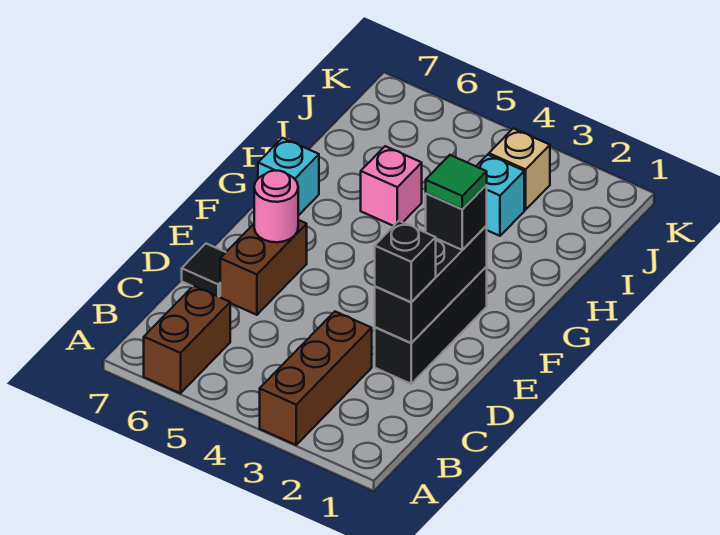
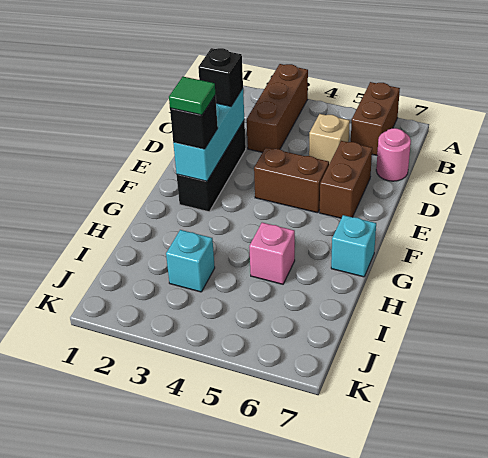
black brick D2:F2 level 2 -> cyan brick D2:F2 level 2
black tile D7 level 1 -> none
none -> brown brick E4:E5 level 1
pink round brick E6 level 2 -> pink round brick C7 level 1
tan brick J3 level 1 -> tan brick C5 level 1

